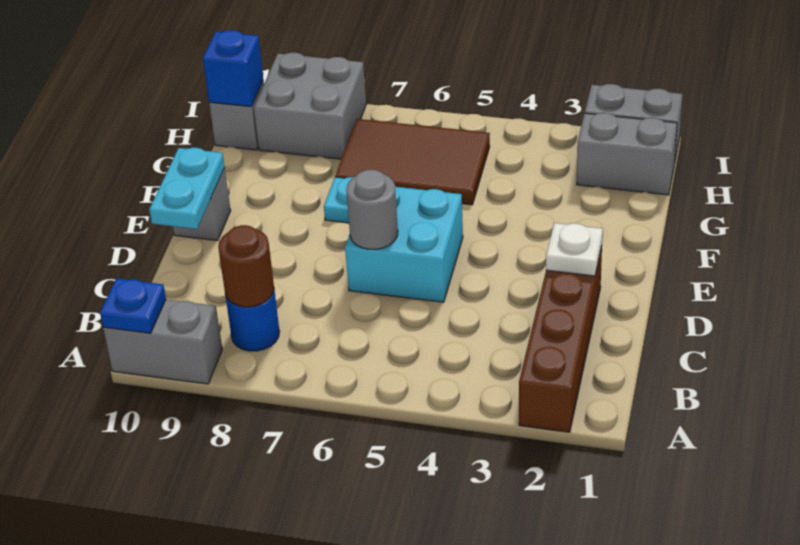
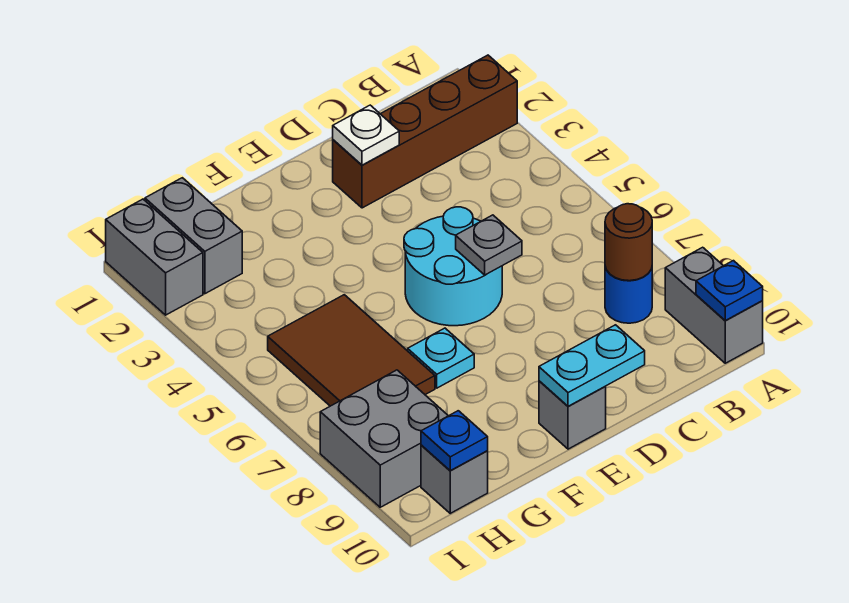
cyan brick D5:E6 level 1 -> cyan round brick D5:E6 level 1
grey round brick D6 level 2 -> grey plate D6 level 2
blue brick H10 level 2 -> blue plate H10 level 2

